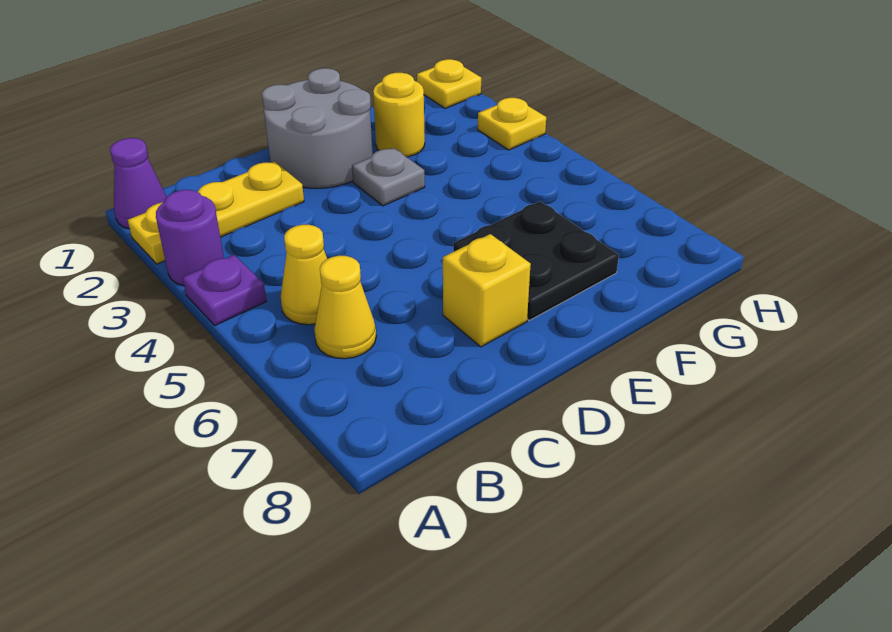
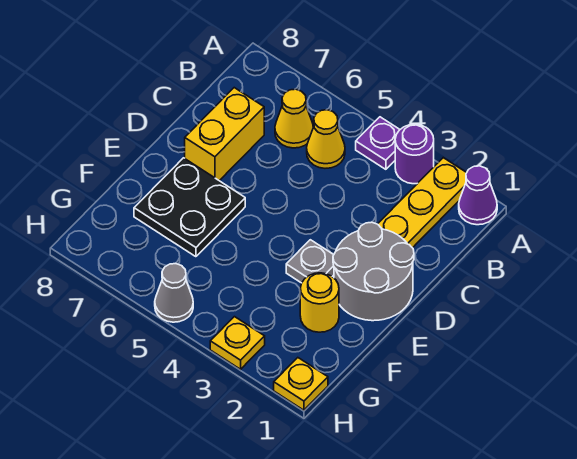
yellow brick D7 level 1 -> yellow brick C7:D7 level 1
none -> grey cone H5 level 1

